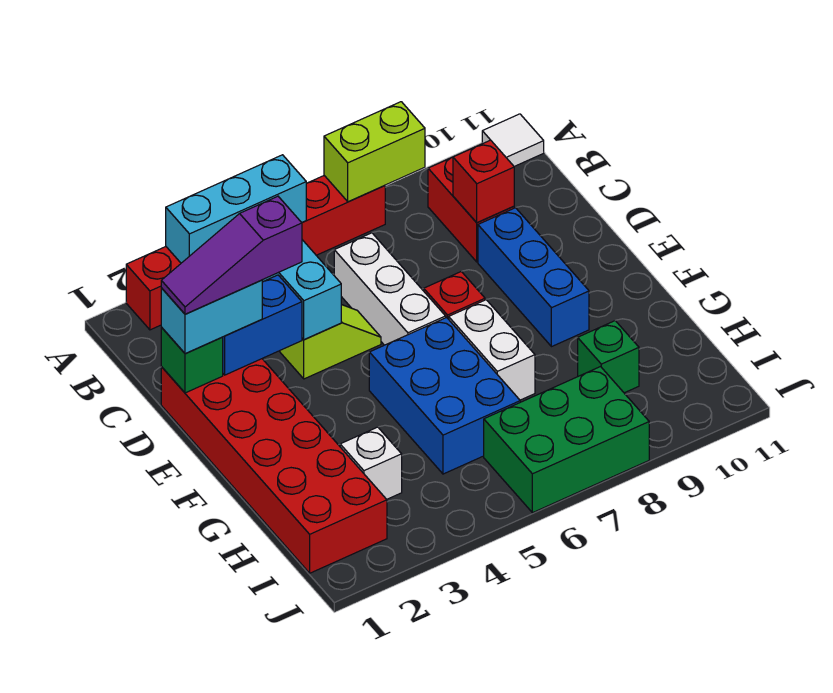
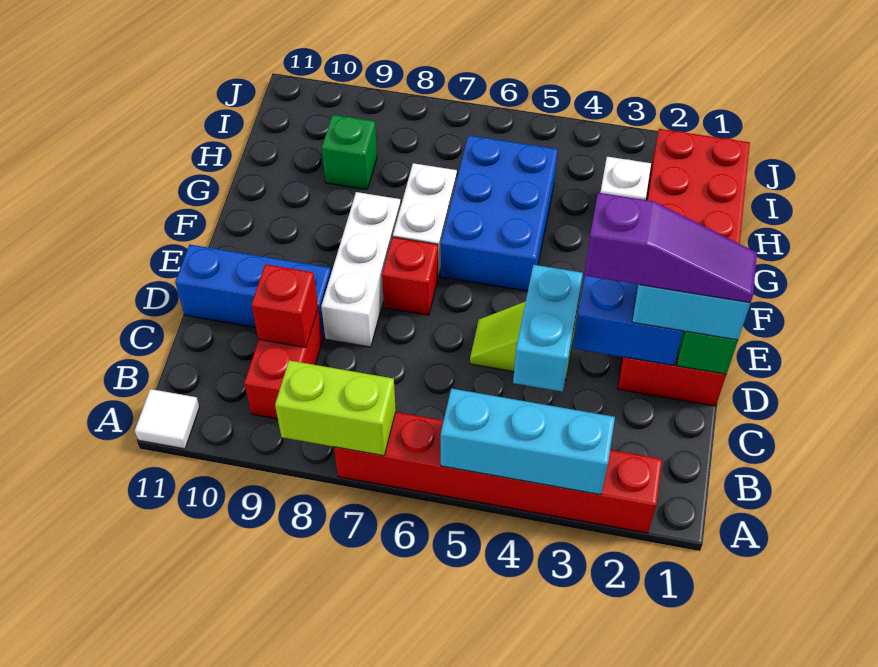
white brick C6:E6 level 1 -> white brick D8:F8 level 1
blue brick D9:F9 level 1 -> blue brick D9:D11 level 1
green brick I6:J8 level 1 -> none

